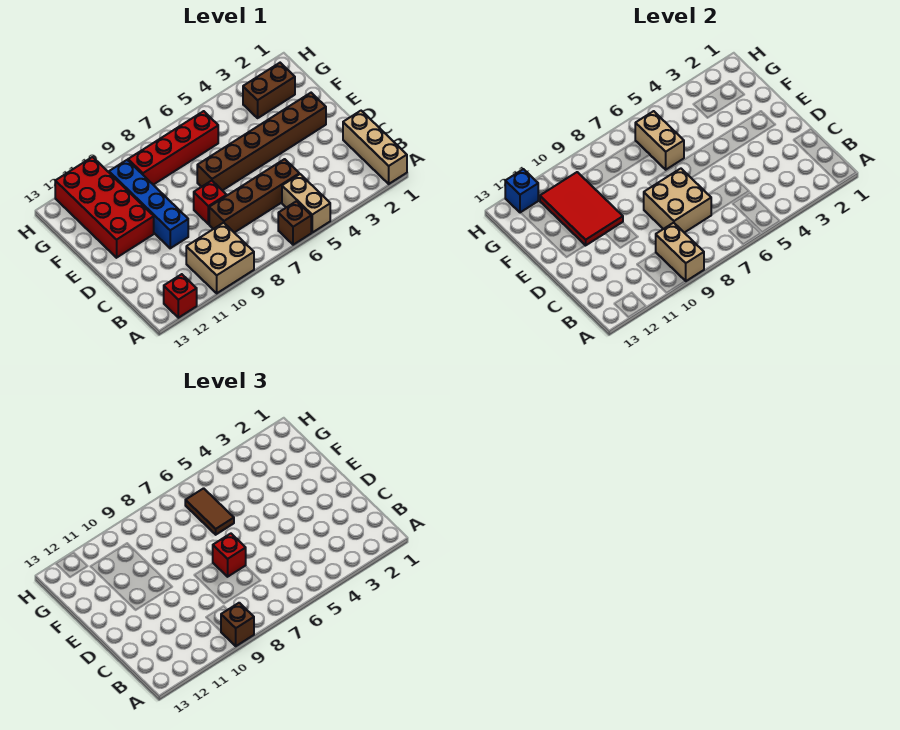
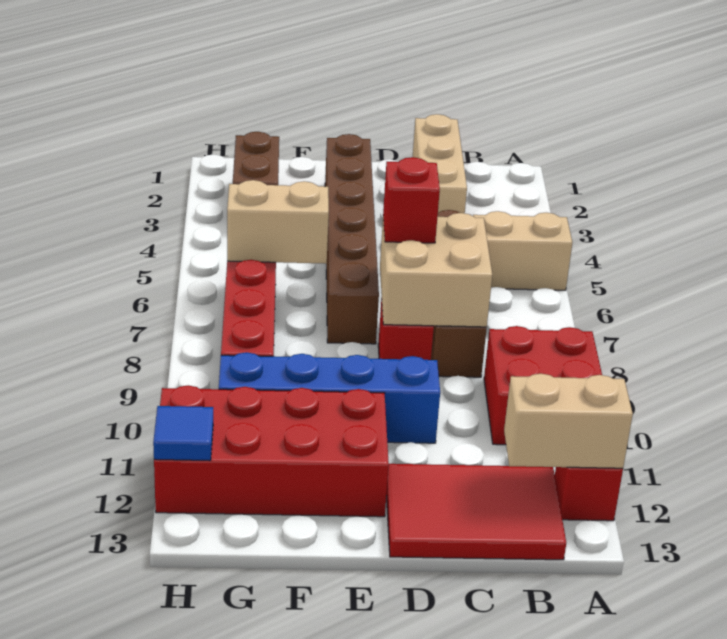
tan brick A1:C1 level 1 -> tan brick C1:C3 level 1
brown brick A6 level 1 -> none
tan brick A9:B10 level 1 -> red brick A9:B10 level 1
tan brick A9:B9 level 2 -> tan brick A12:B12 level 2
brown brick A9 level 3 -> none
red tile E10:G11 level 2 -> red tile B12:D13 level 1
brown tile F6:G6 level 3 -> none
blue brick H12 level 2 -> blue tile H12 level 2

